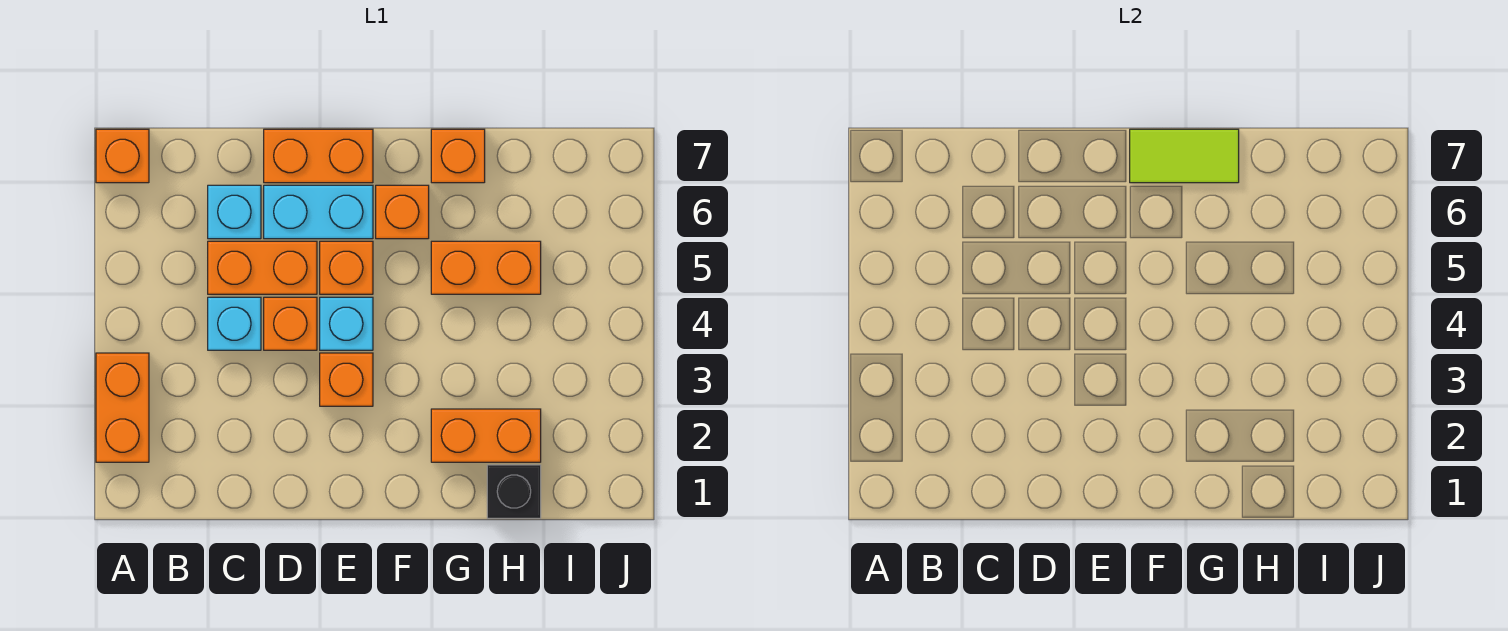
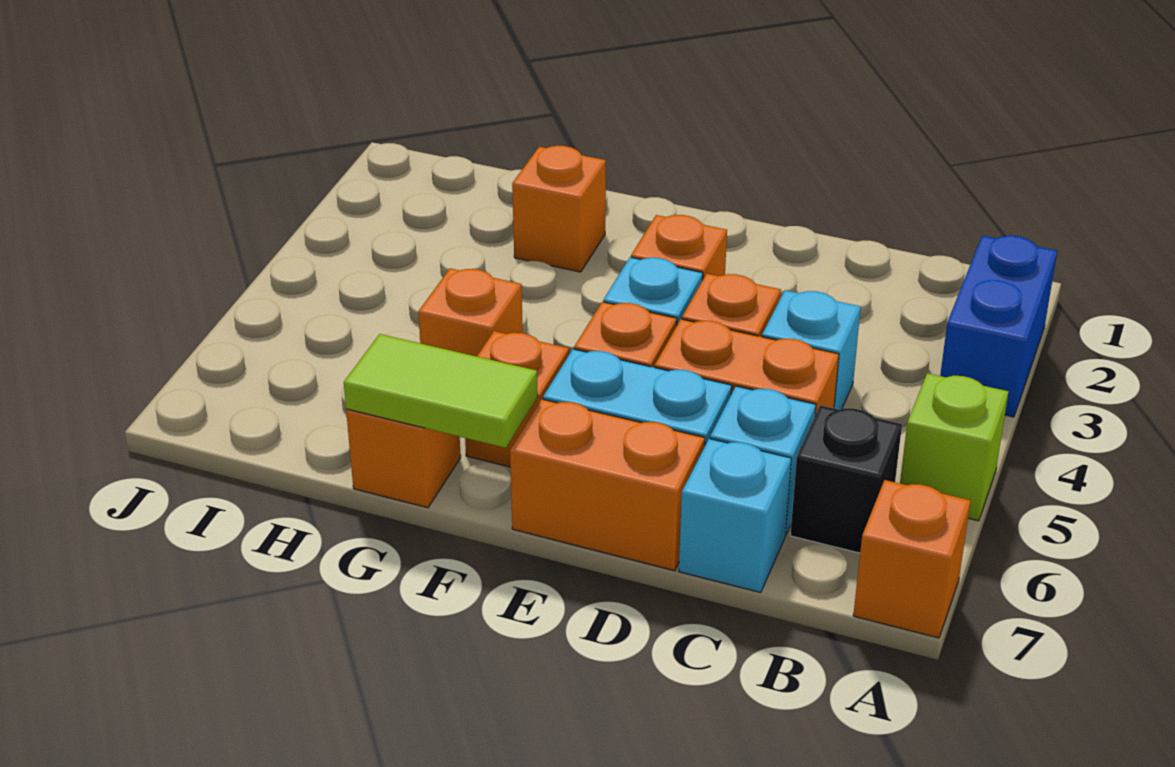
orange brick A2:A3 level 1 -> blue brick A2:A3 level 1
none -> lime brick A5 level 1
none -> cyan brick C7 level 1
orange brick G2:H2 level 1 -> orange brick G2 level 1
orange brick G5:H5 level 1 -> orange brick G5 level 1
black brick H1 level 1 -> black brick B6 level 1

